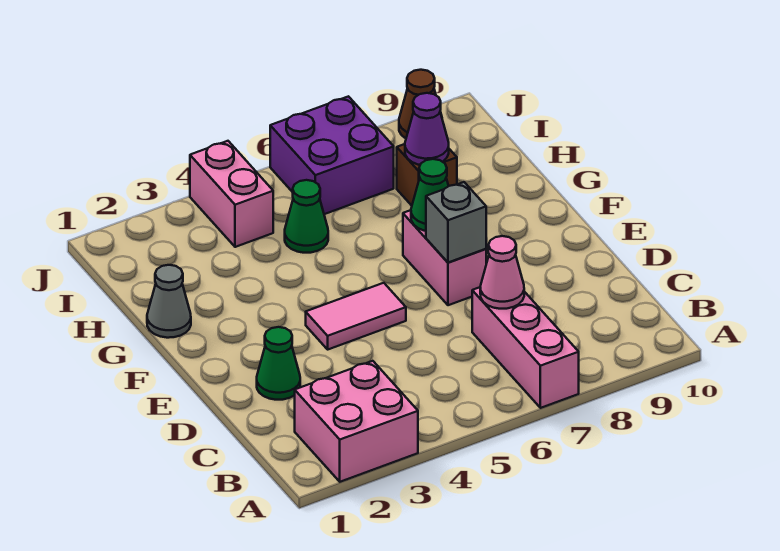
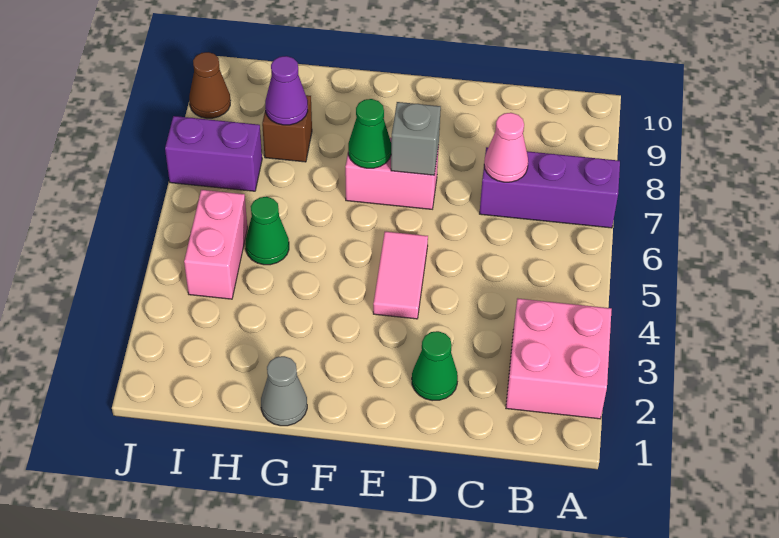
pink brick A7:C7 level 1 -> purple brick A7:C7 level 1
pink brick I4:J4 level 1 -> pink brick I4:I5 level 1
purple brick I6:J7 level 1 -> purple brick I7:J7 level 1

